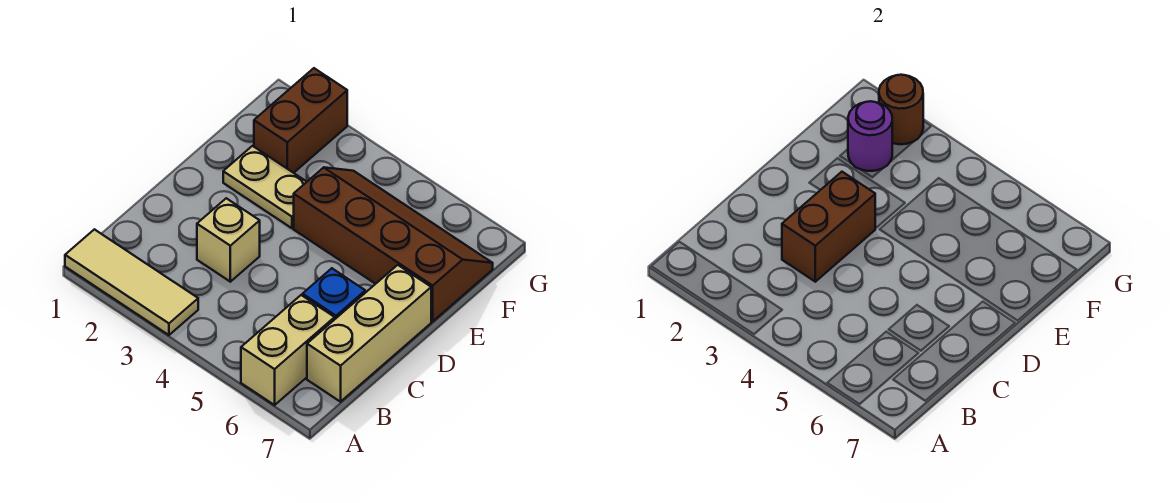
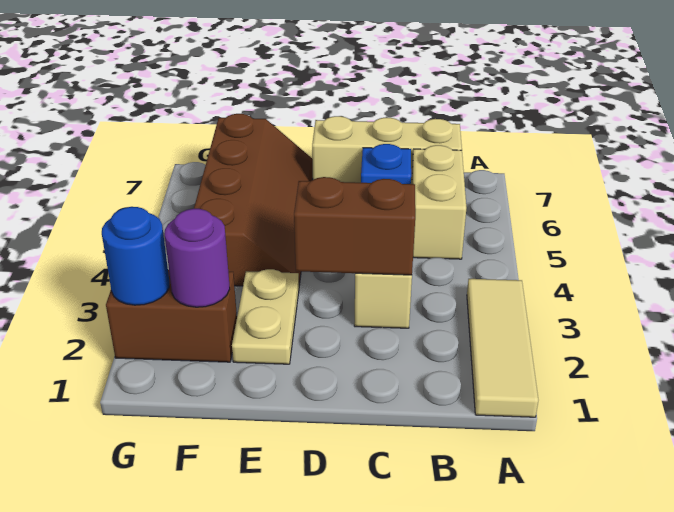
tan brick A6:B6 level 1 -> tan brick B5:B6 level 1
brown slope E4:F7 level 1 top E -> brown slope E4:F7 level 1 top F
brown round brick G2 level 2 -> blue round brick G2 level 2

